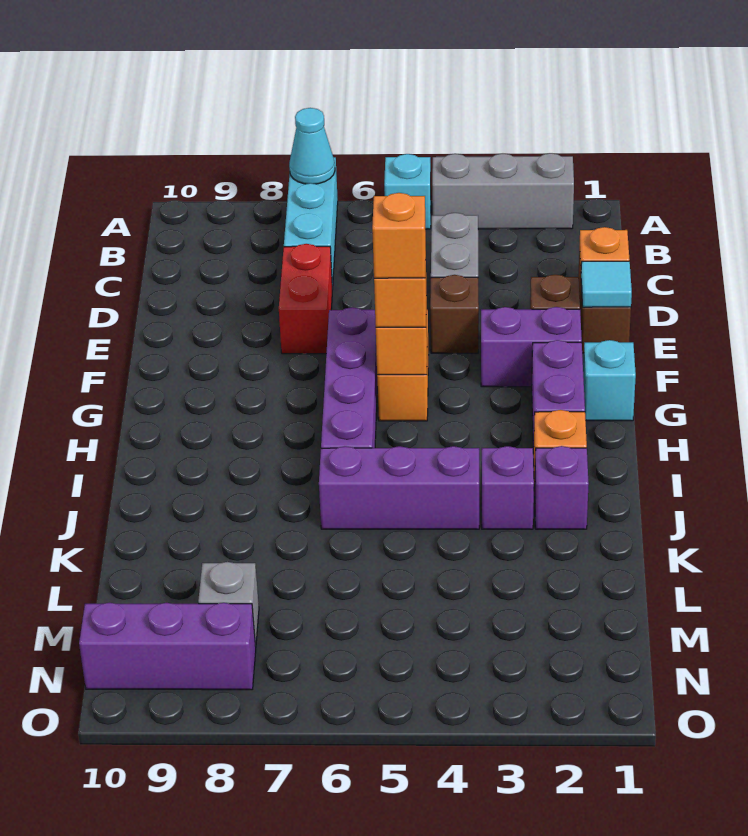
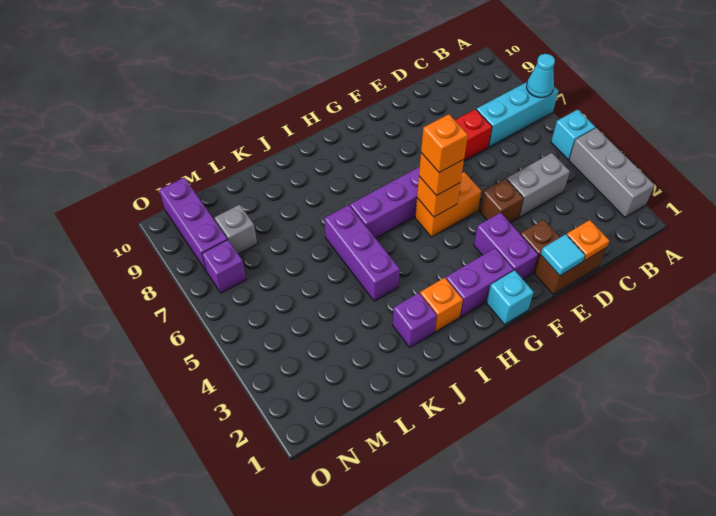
purple brick J3 level 1 -> purple brick N7 level 1

